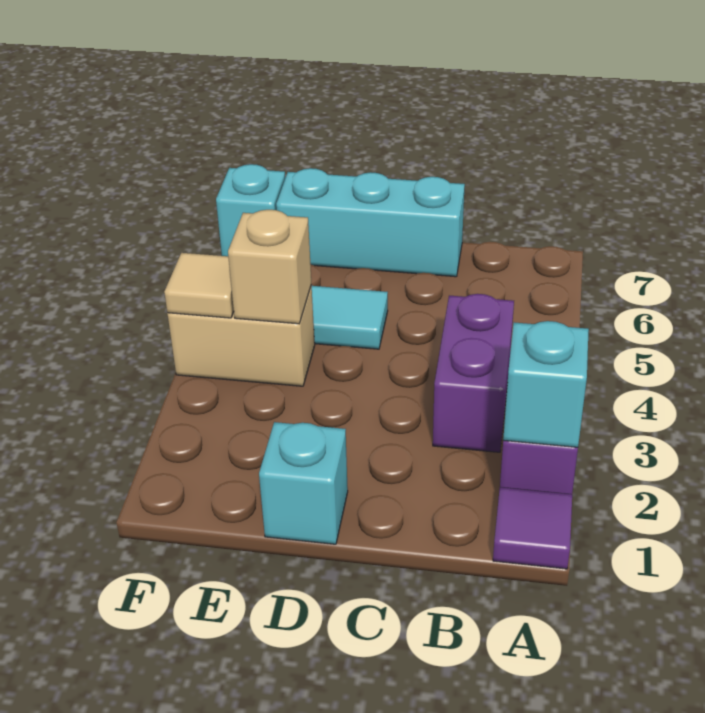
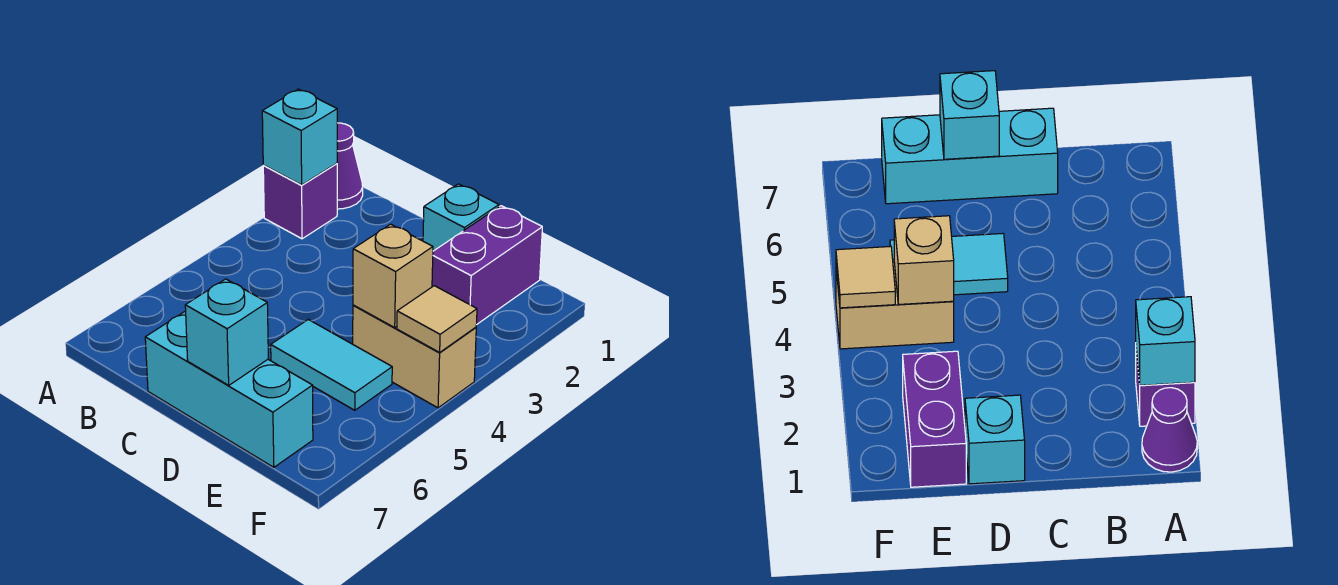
purple tile A1 level 1 -> purple cone A1 level 1
purple brick B3:B4 level 1 -> purple brick E1:E2 level 1
cyan brick F7 level 1 -> cyan brick D7 level 2

